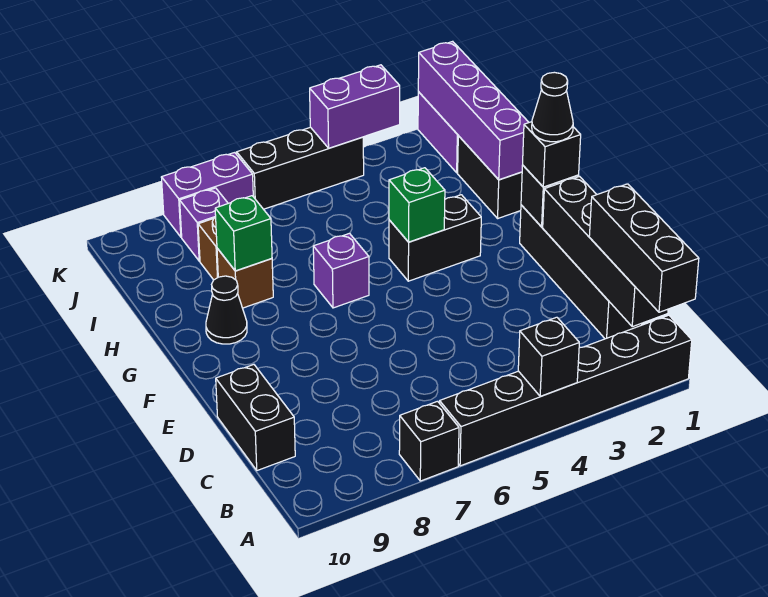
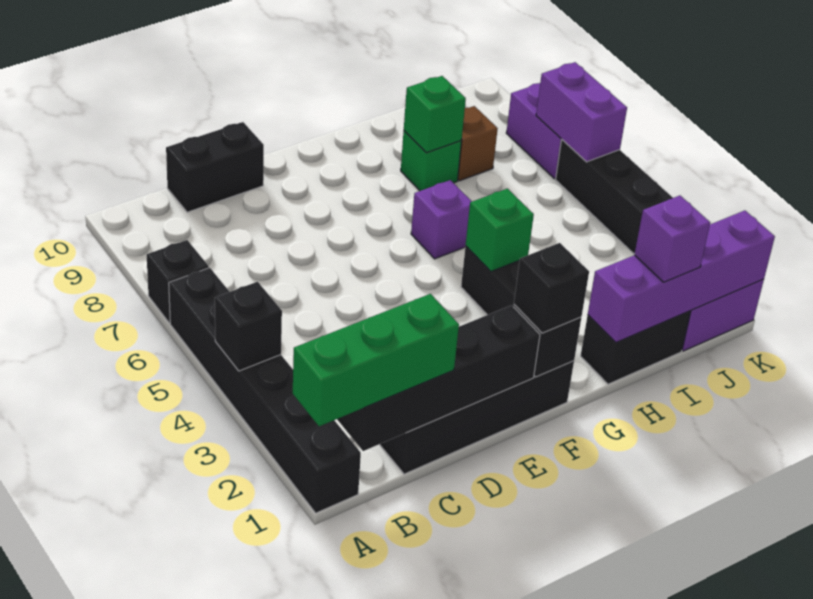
black brick A1:C1 level 3 -> green brick A1:C1 level 3
black cone F1 level 4 -> none
black cone G9 level 1 -> none
brown brick H8 level 1 -> green brick H8 level 1
purple brick J8 level 1 -> purple brick I1 level 3
purple brick K3:K4 level 2 -> purple brick K6:K7 level 2

